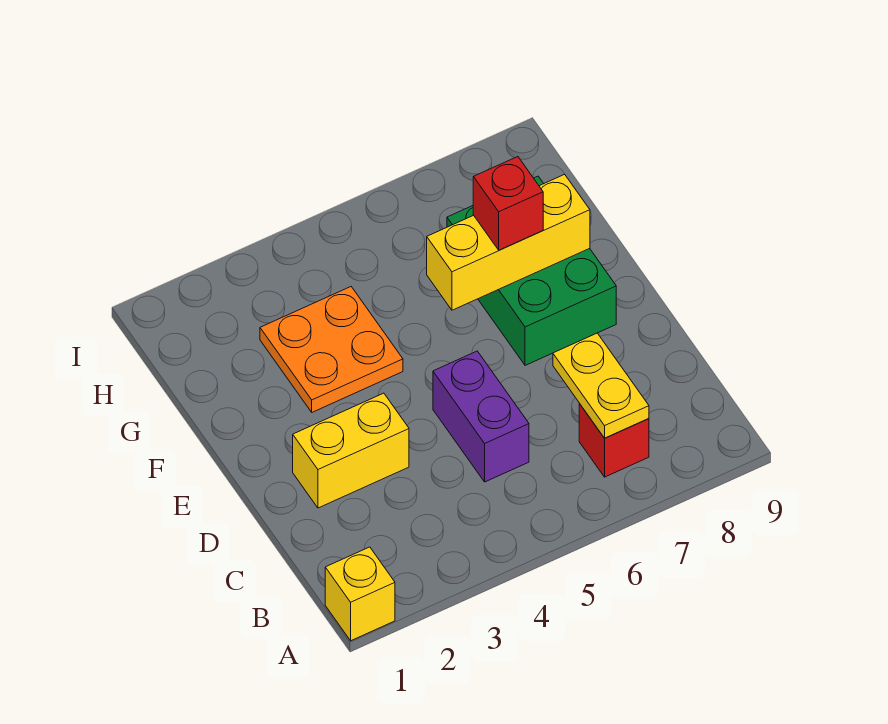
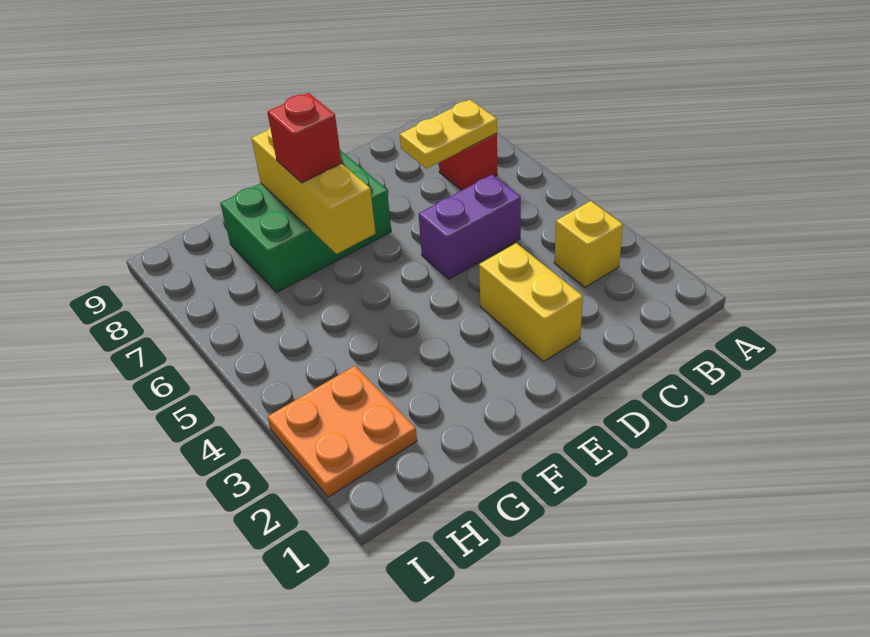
yellow brick A1 level 1 -> yellow brick B3 level 1
orange plate F3:G4 level 1 -> orange plate H2:I3 level 1

